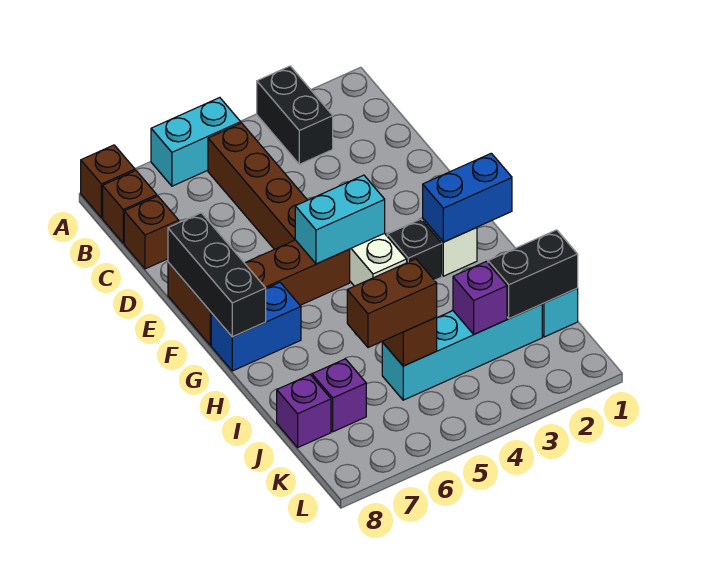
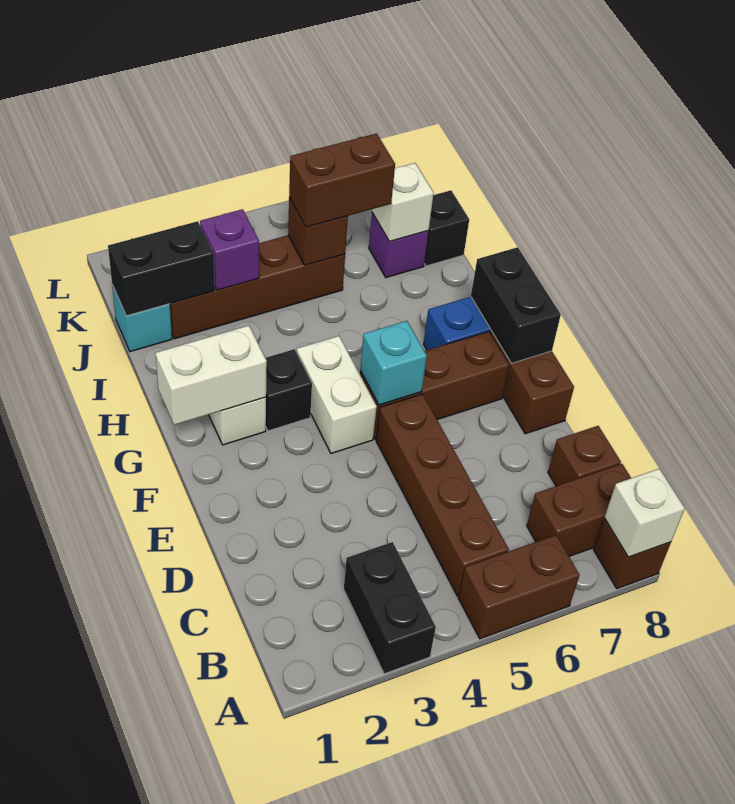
cyan brick A5:A6 level 1 -> brown brick A5:A6 level 1
none -> white brick A8 level 2
brown brick B8 level 1 -> brown brick B7:B8 level 1
black brick E8:G8 level 2 -> black brick F8:G8 level 2
cyan brick F4:F5 level 2 -> cyan brick F5 level 2
blue brick G1:G2 level 2 -> white brick G1:G2 level 2
cyan brick J2:J5 level 1 -> brown brick J2:J5 level 1
none -> white brick J7 level 2
purple brick J8 level 1 -> black brick J8 level 1

